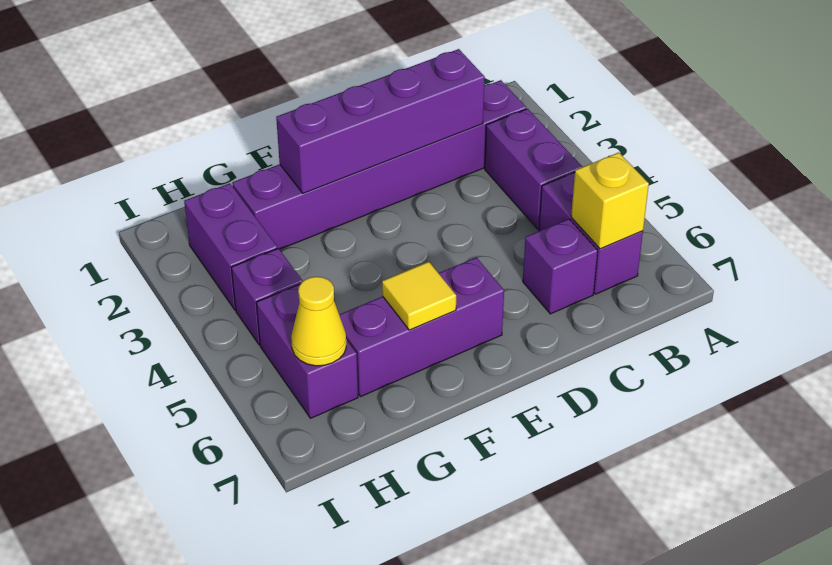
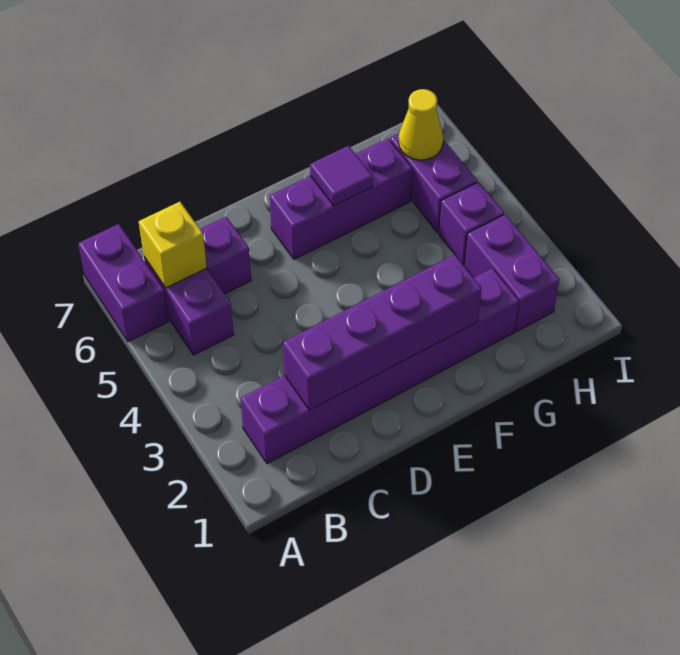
purple brick B3:B4 level 1 -> purple brick A6:A7 level 1
yellow tile F6 level 2 -> purple tile F6 level 2

